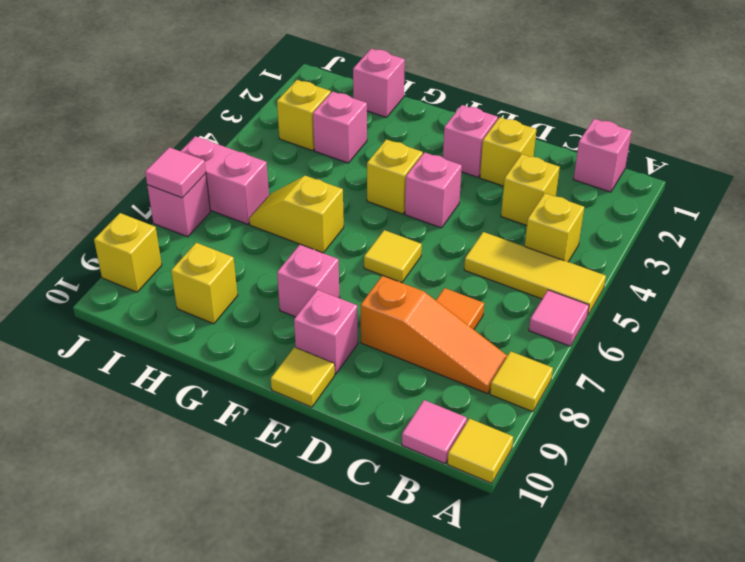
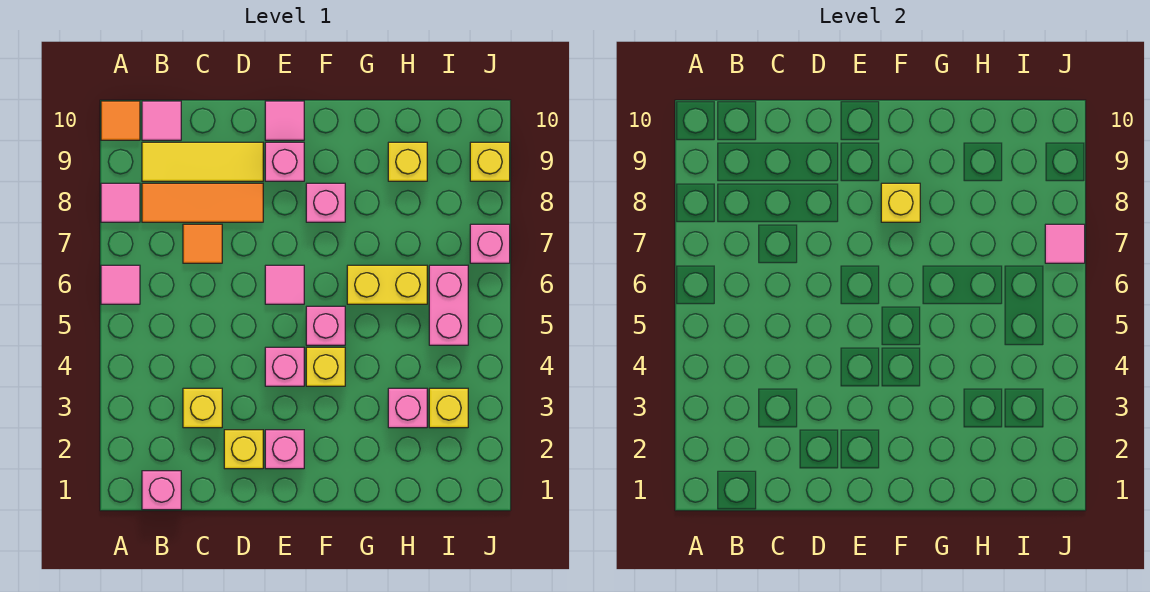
yellow tile A5:C5 level 1 -> yellow tile B9:D9 level 1
yellow tile A8 level 1 -> pink tile A8 level 1
yellow tile A10 level 1 -> orange tile A10 level 1
yellow brick B4 level 1 -> yellow brick F8 level 2
orange slope B8:D8 level 1 top D -> orange tile B8:D8 level 1
yellow tile E6 level 1 -> pink tile E6 level 1
yellow tile E10 level 1 -> pink tile E10 level 1
yellow slope G6:H6 level 1 top G -> yellow brick G6:H6 level 1
pink brick H1 level 1 -> pink brick F5 level 1
pink brick I6:J6 level 1 -> pink brick I5:I6 level 1

